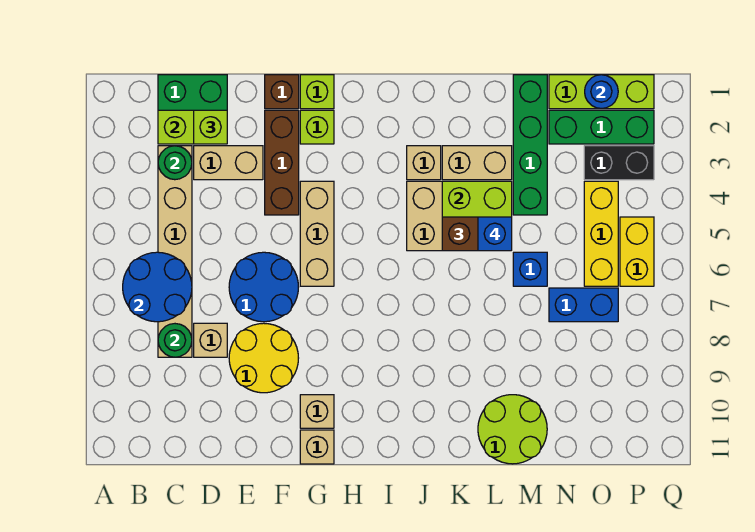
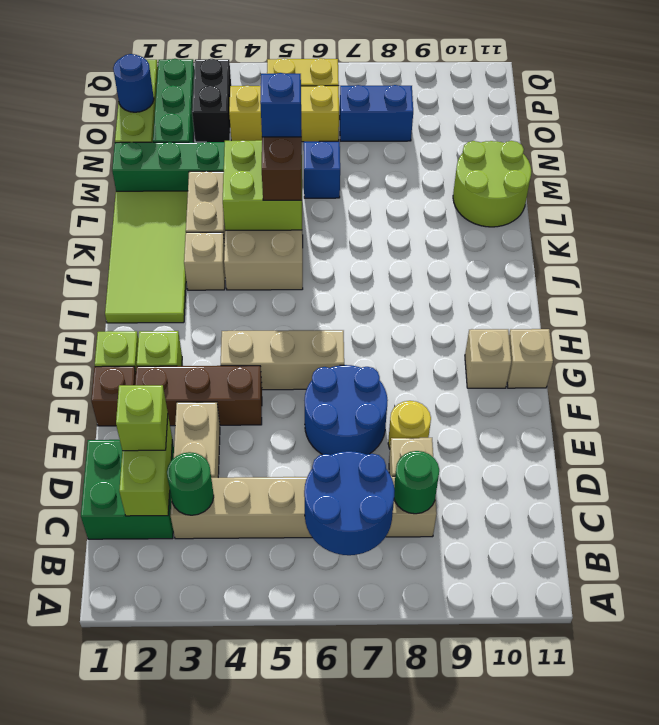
yellow round brick E8:F9 level 1 -> yellow round brick E8 level 1
none -> lime tile I1:L2 level 1
blue brick N7:O7 level 1 -> blue brick O7:O8 level 1

